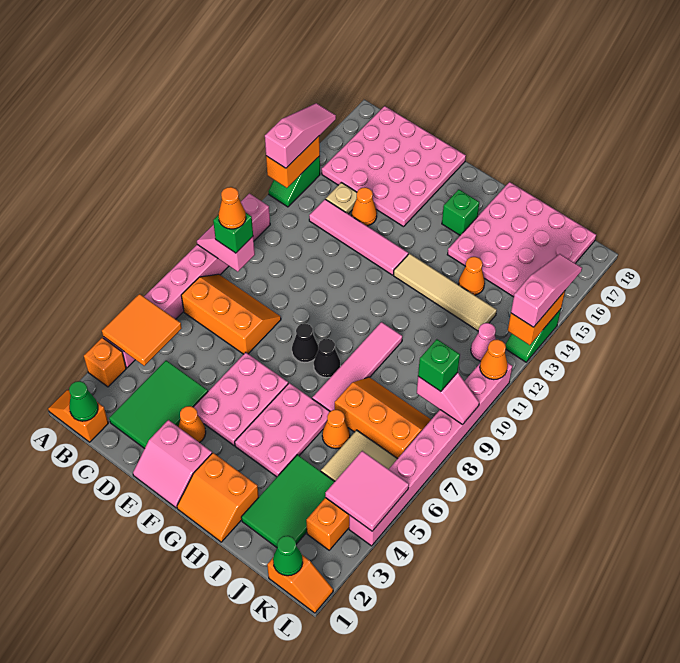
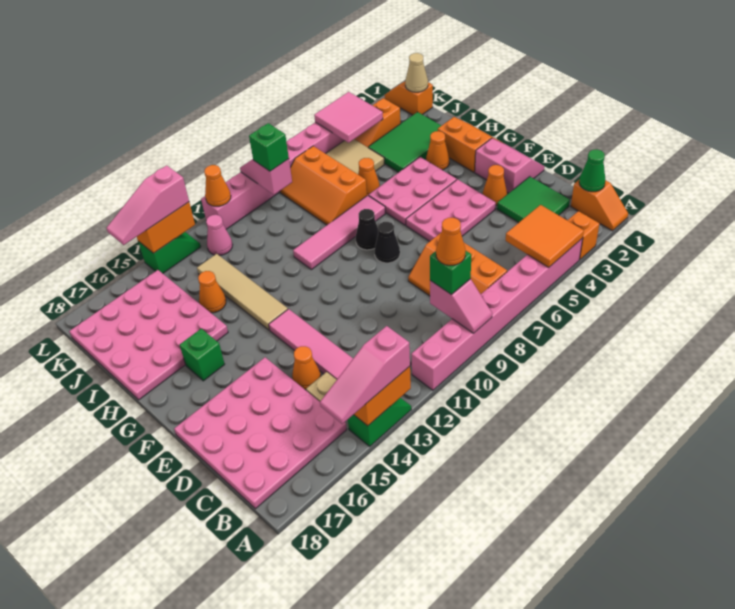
green tile C2:D4 level 1 -> green tile C2:D3 level 1
none -> orange cone H3 level 1
green cone K1 level 2 -> tan cone K1 level 2

